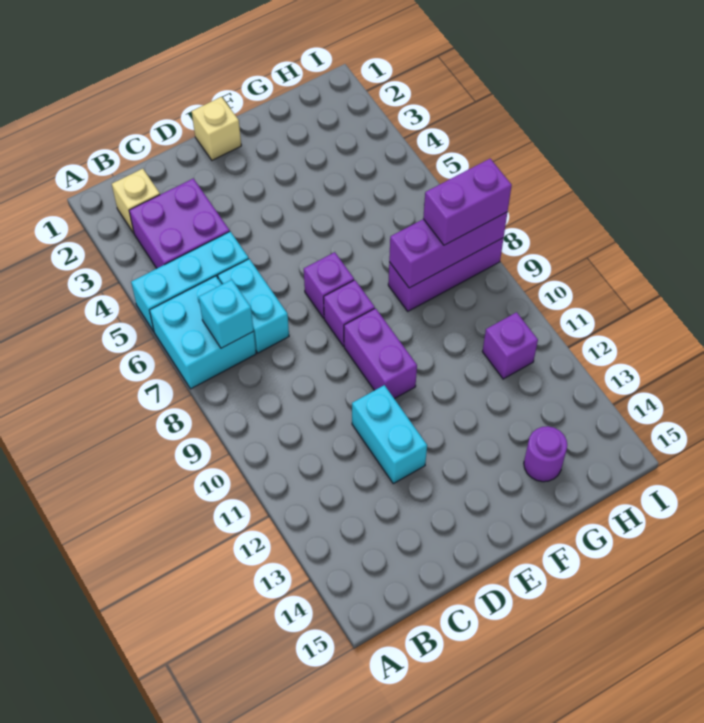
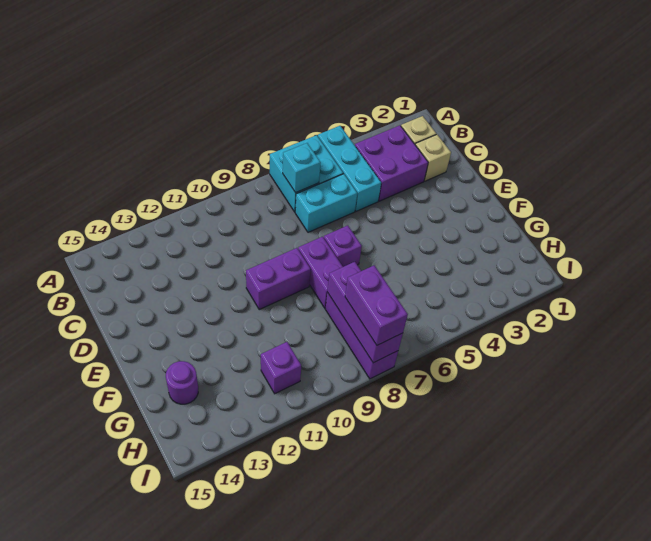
cyan brick D11:D12 level 1 -> none
tan brick E1 level 1 -> tan brick C2 level 1
purple brick E8 level 1 -> purple brick E8:F8 level 1

